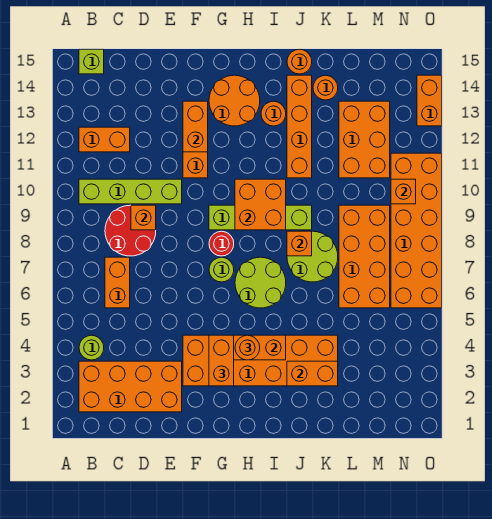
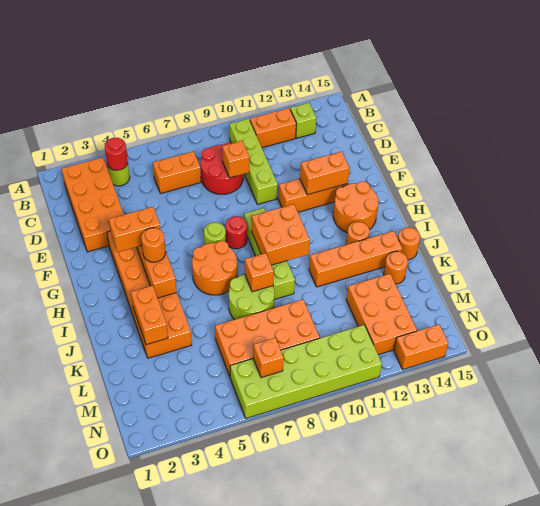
none -> red round brick B4 level 2
orange brick B12:C12 level 1 -> orange brick B11:B12 level 1
lime brick B15 level 1 -> lime brick B13 level 1
lime round brick H6:I7 level 1 -> orange round brick H6:I7 level 1
orange brick L11:M13 level 1 -> orange brick L12:N13 level 1
orange brick N6:O11 level 1 -> lime brick N6:O11 level 1
orange brick N10 level 2 -> orange brick N7 level 2

